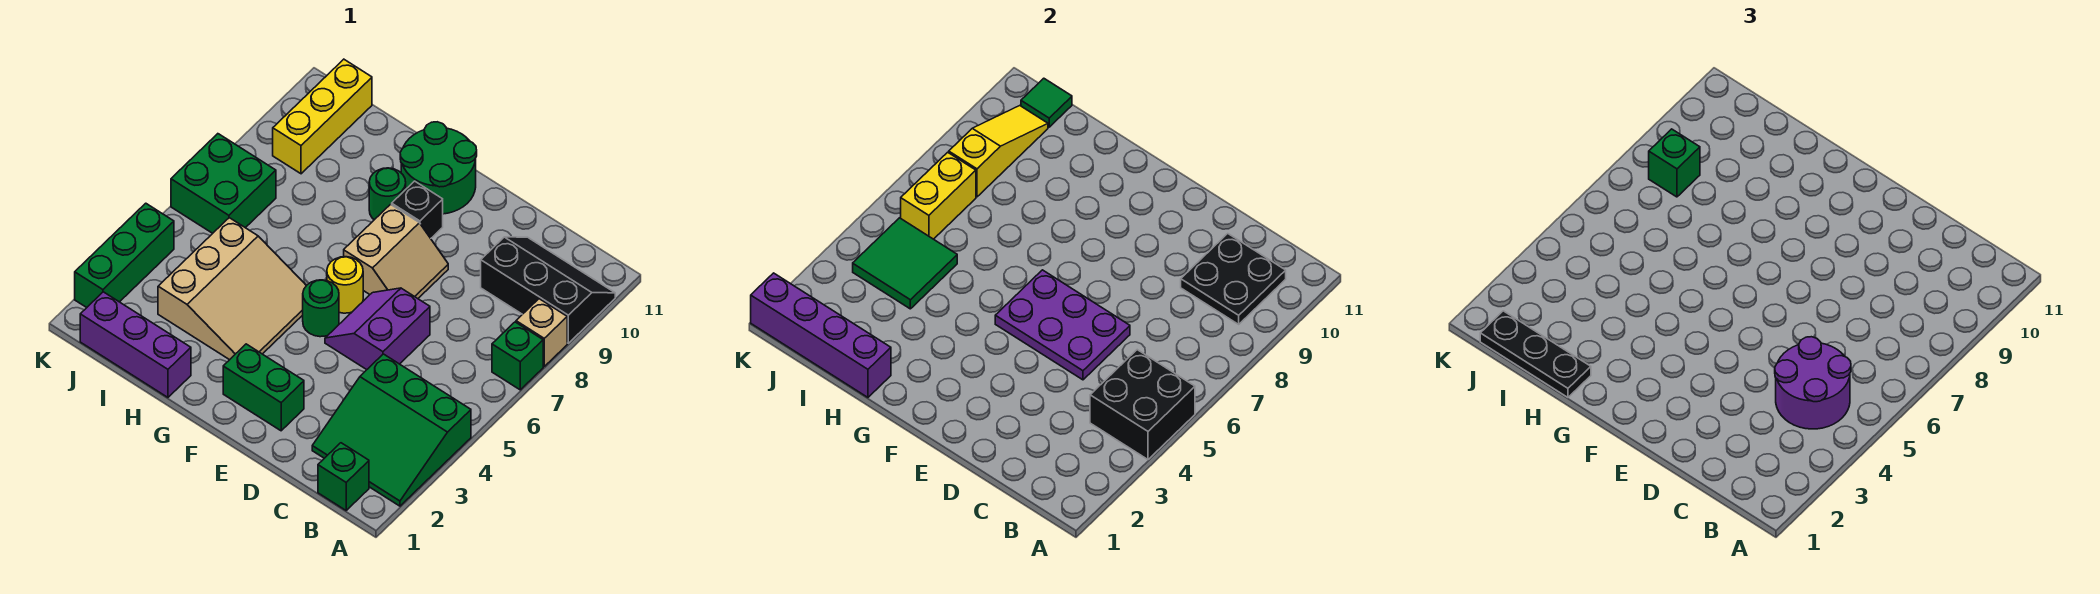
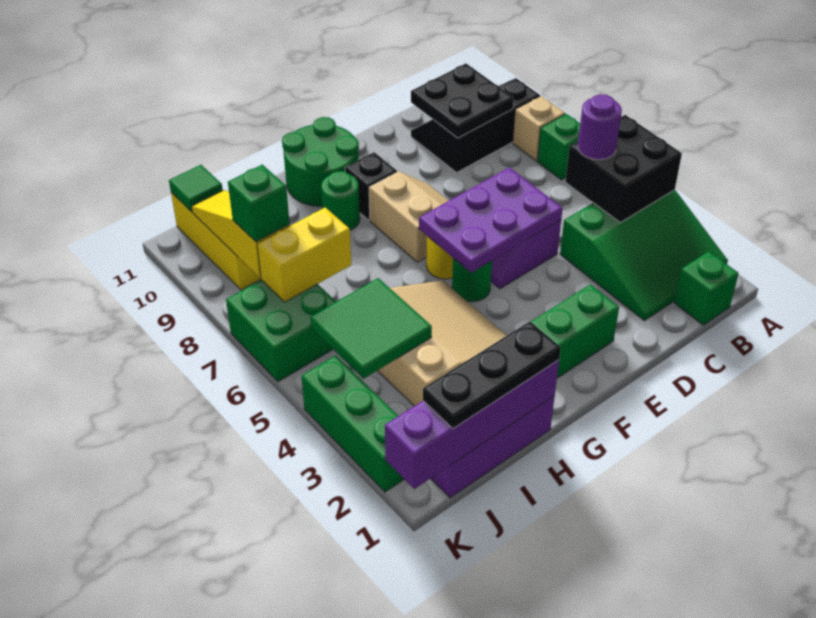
purple round brick B4:C5 level 3 -> purple round brick B5 level 3
yellow brick J6:J7 level 2 -> yellow brick I7:J7 level 2

